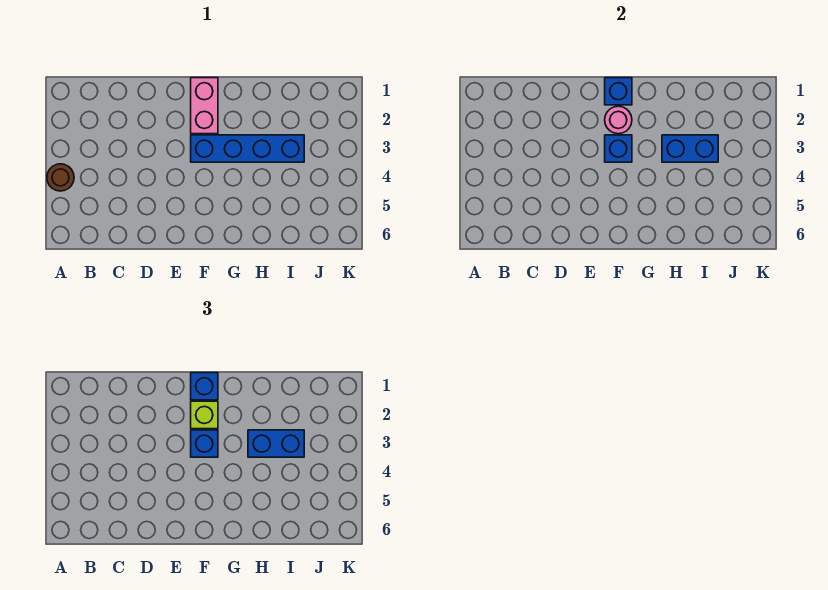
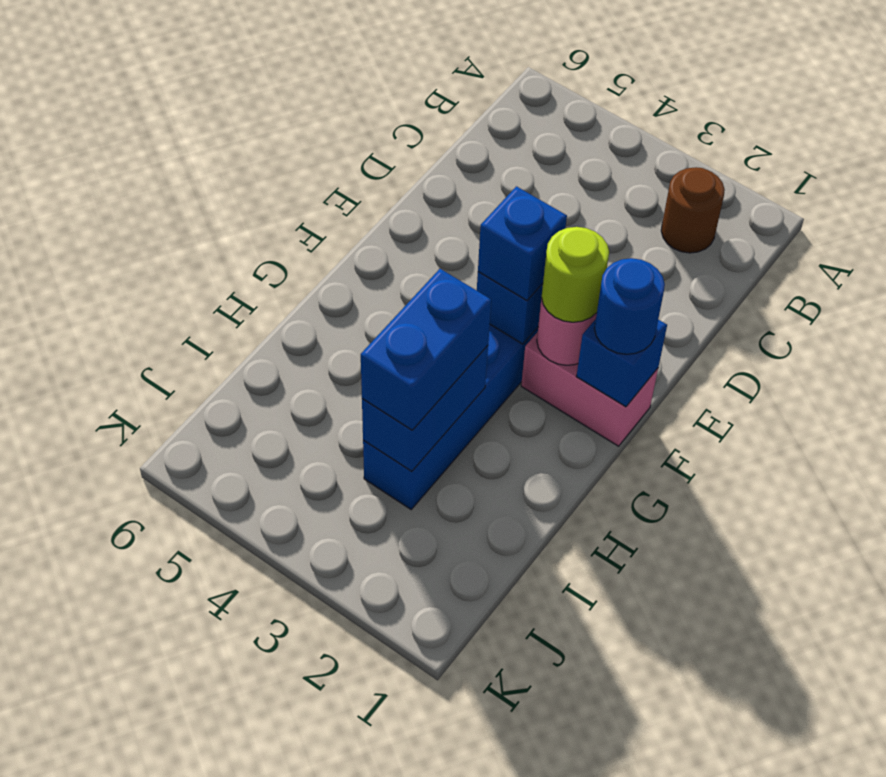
brown round brick A4 level 1 -> brown round brick B2 level 1
blue brick F1 level 3 -> blue round brick F1 level 3
lime brick F2 level 3 -> lime round brick F2 level 3

